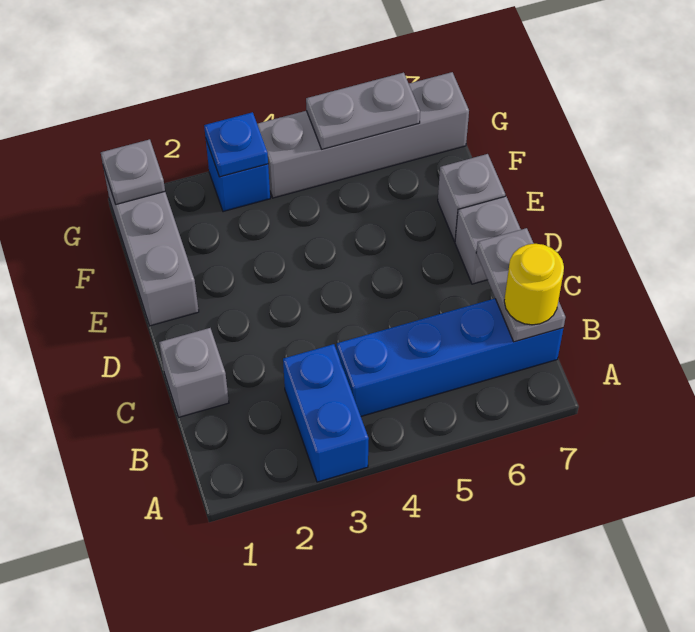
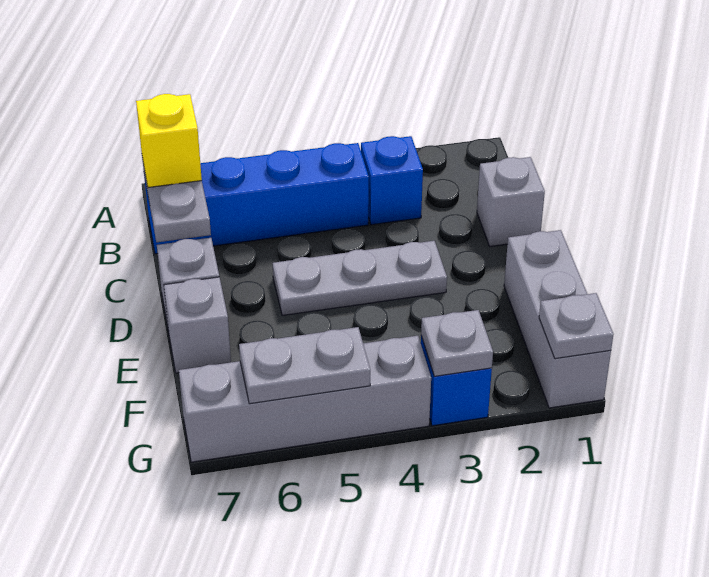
blue brick A3:B3 level 1 -> blue brick B3 level 1
yellow round brick B7 level 3 -> yellow brick B7 level 3
none -> grey plate D3:D5 level 1
blue plate G3 level 2 -> grey plate G3 level 2

